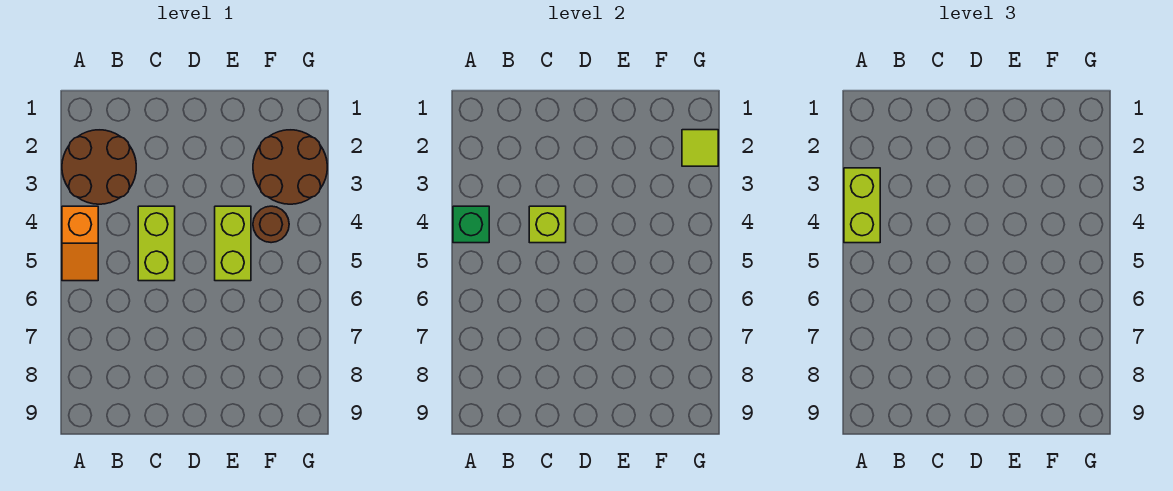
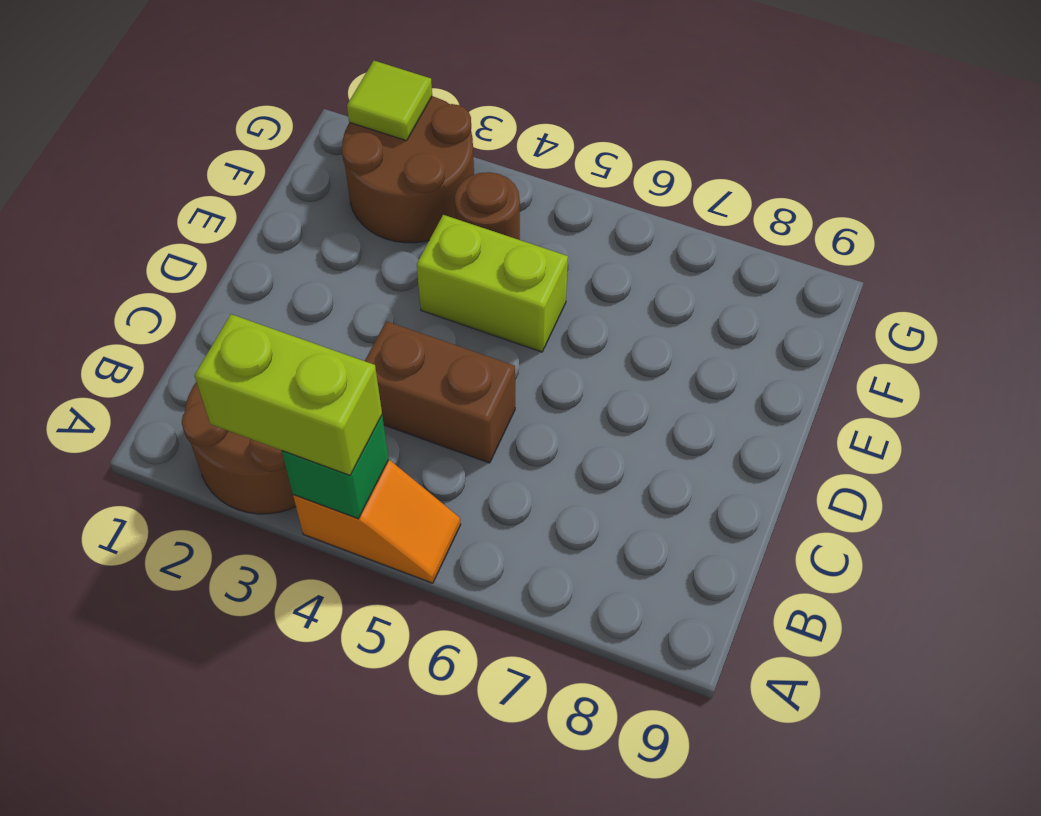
lime brick C4:C5 level 1 -> brown brick C4:C5 level 1
lime brick C4 level 2 -> none

